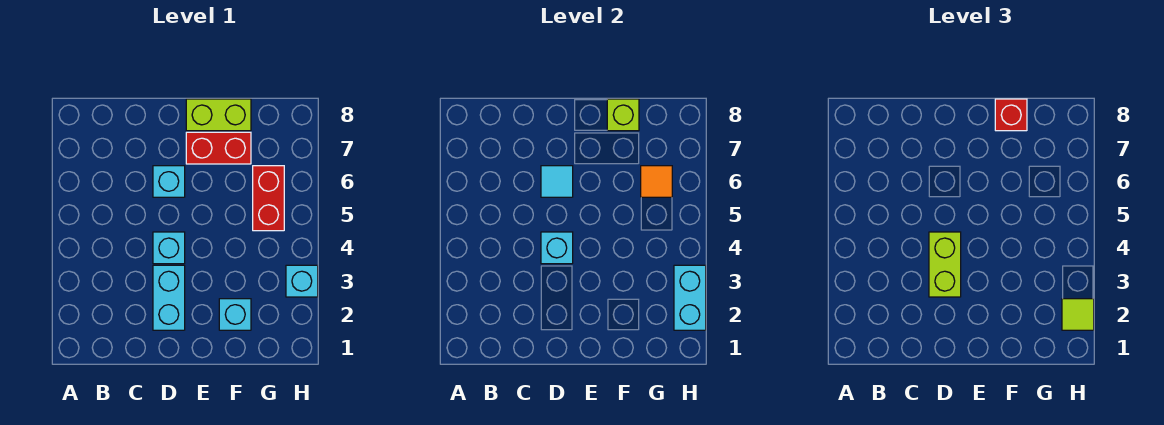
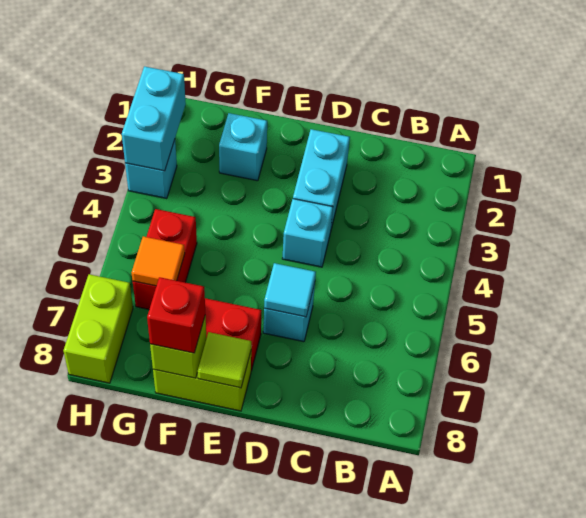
lime brick D3:D4 level 3 -> lime brick H7:H8 level 1
cyan brick D4 level 2 -> none
lime tile H2 level 3 -> lime tile E8 level 2

